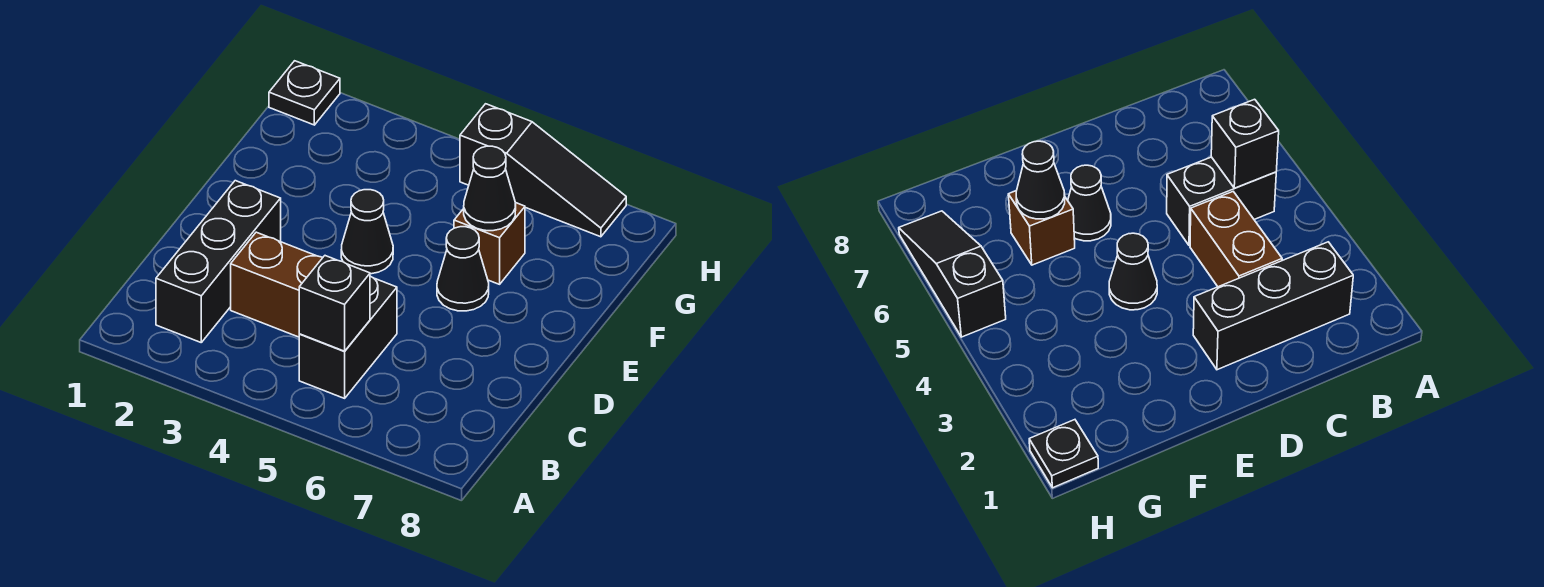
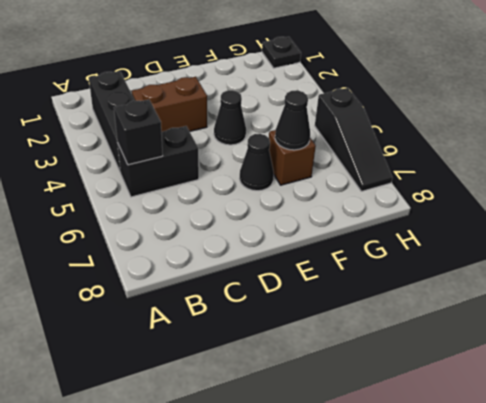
black brick B2:D2 level 1 -> black brick B2:B4 level 1
brown brick C3:C4 level 1 -> brown brick C3:D3 level 1

